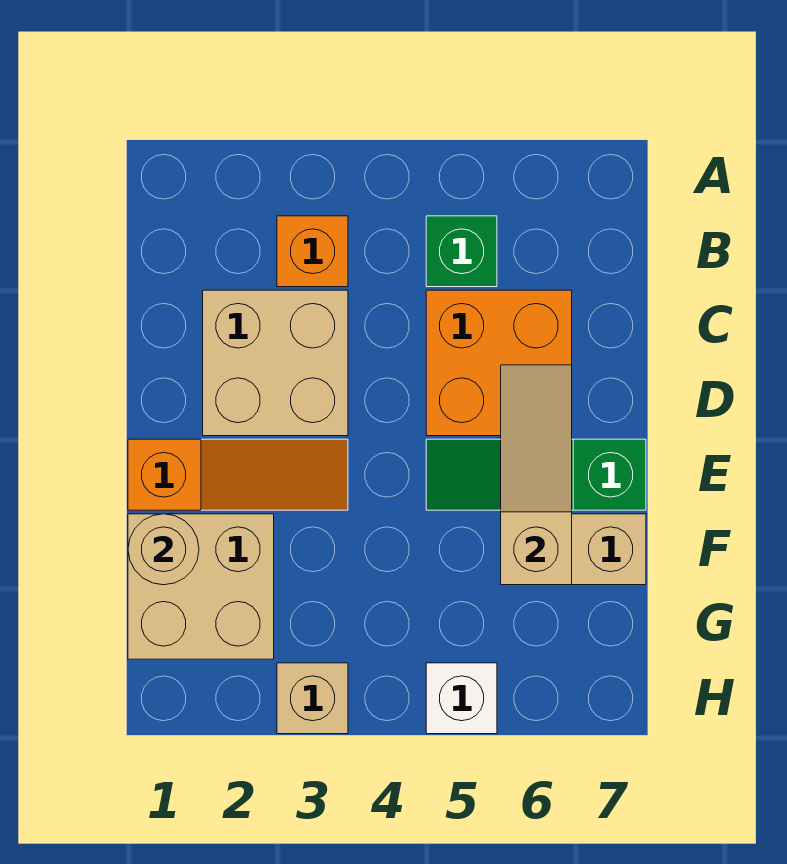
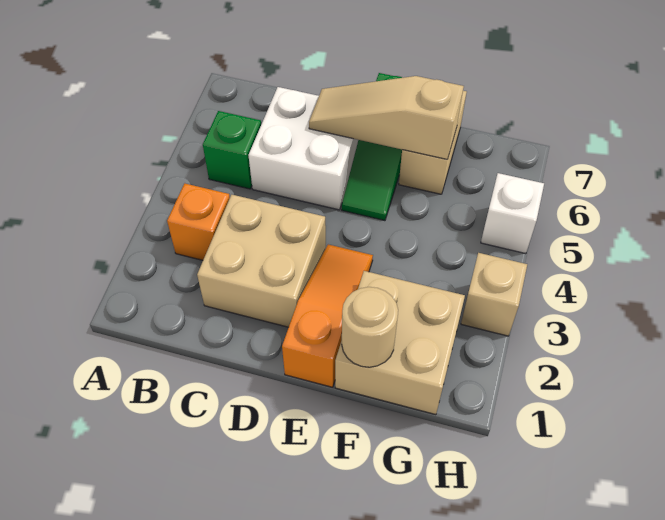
orange brick C5:D6 level 1 -> white brick C5:D6 level 1

